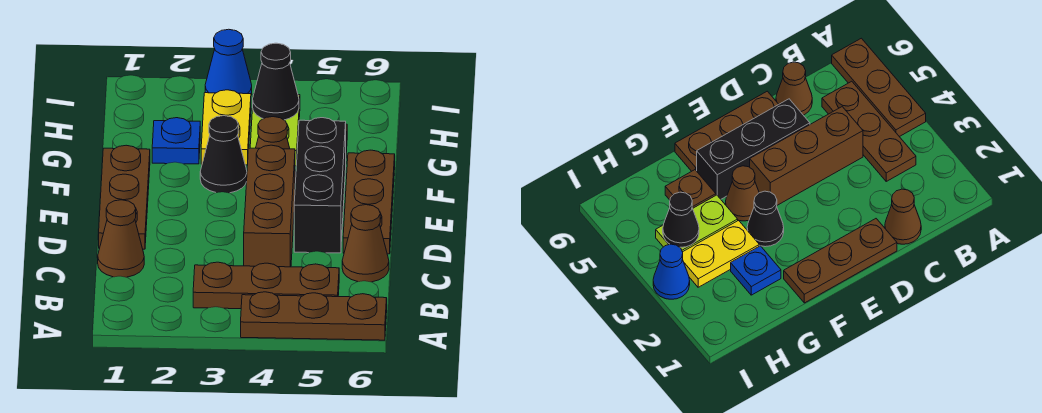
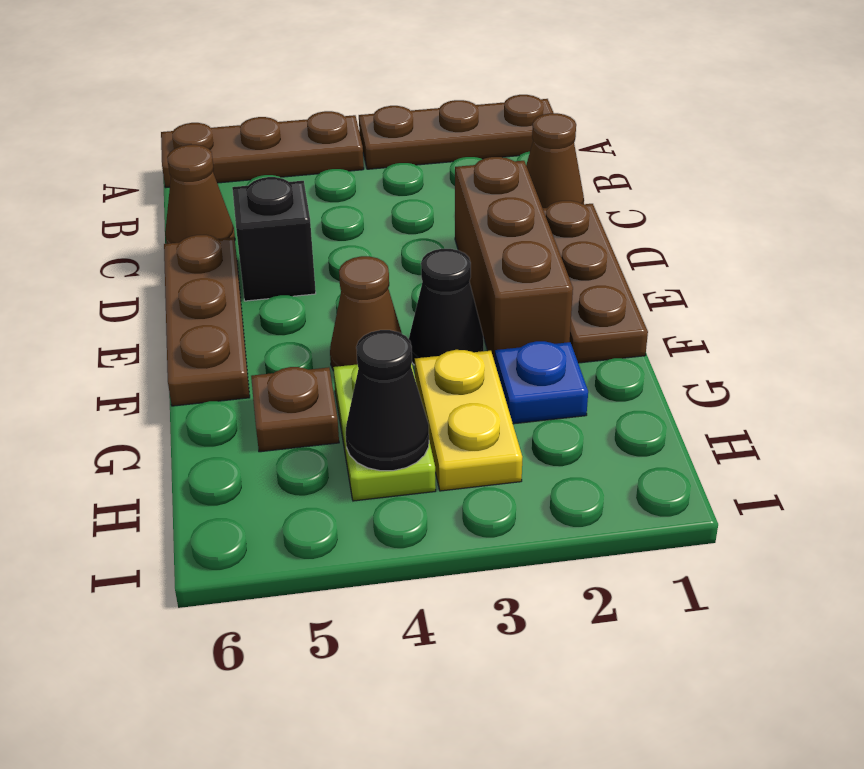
brown plate B3:B5 level 1 -> brown plate A1:A3 level 1
brown brick C4:E4 level 1 -> brown brick D2:F2 level 1
black brick D5:F5 level 1 -> black brick D5 level 1
blue cone I3 level 1 -> none

